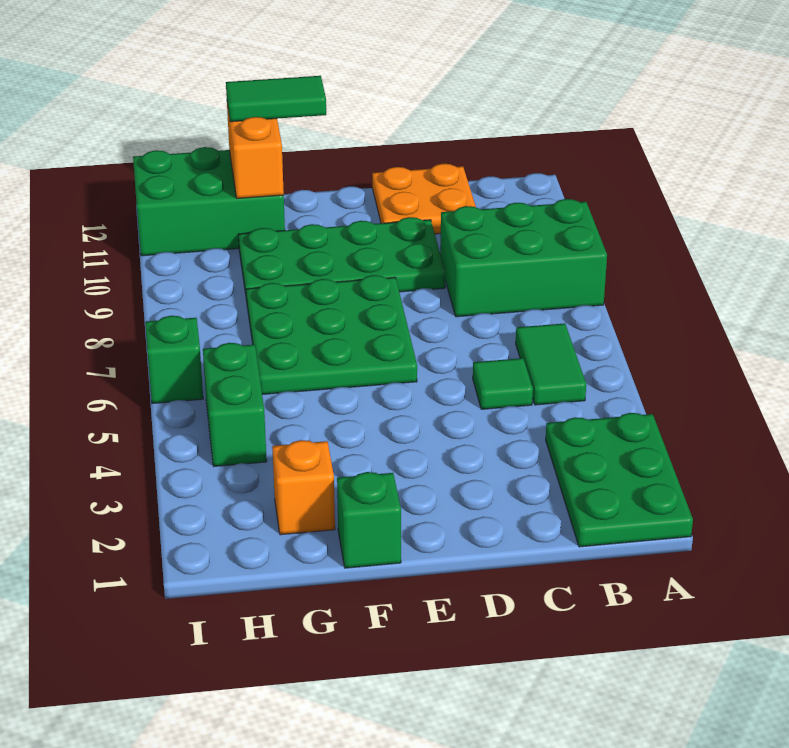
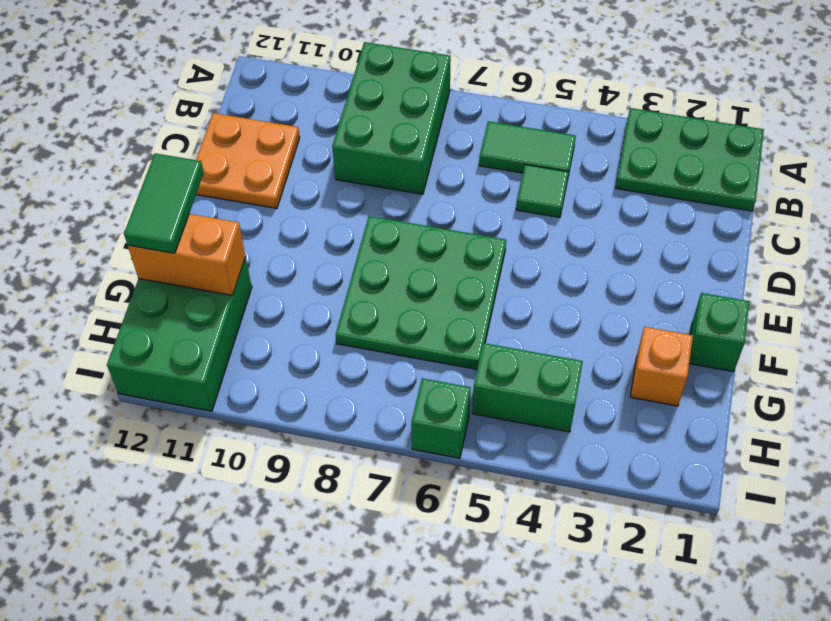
green plate D9:G10 level 1 -> none

